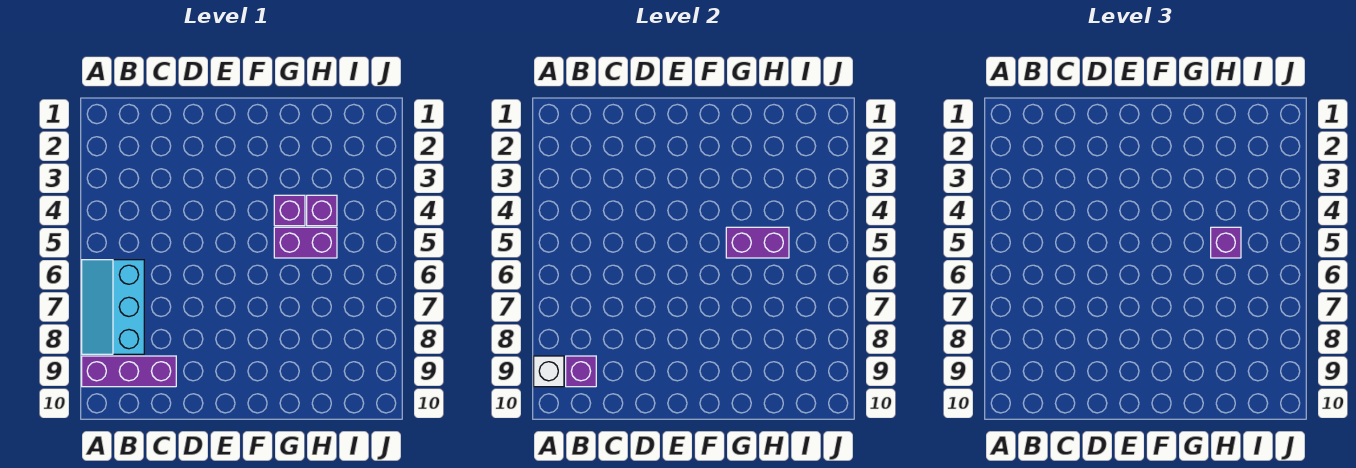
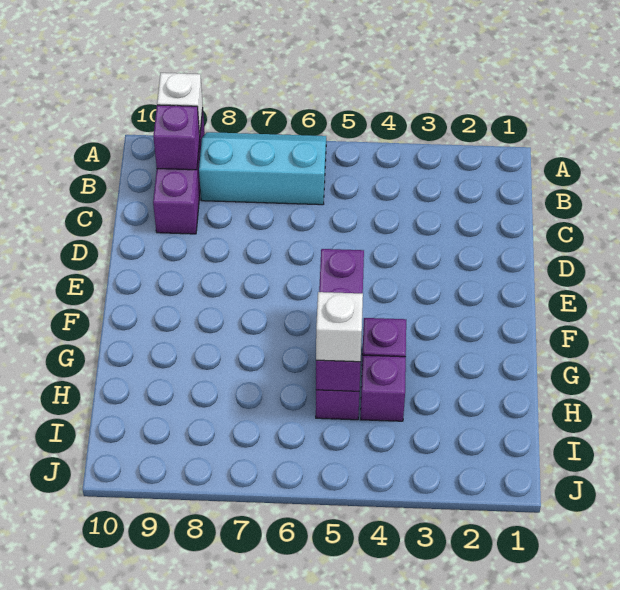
purple brick G5:H5 level 2 -> purple brick F5:H5 level 2
purple brick H5 level 3 -> white brick H5 level 3

